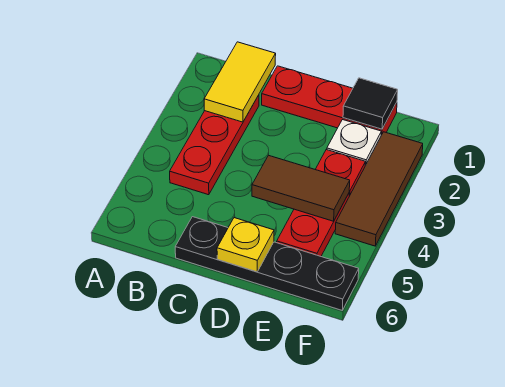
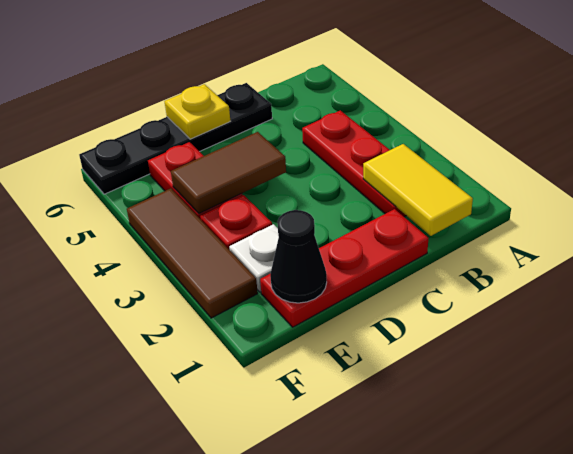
black tile E1 level 2 -> black cone E1 level 2

